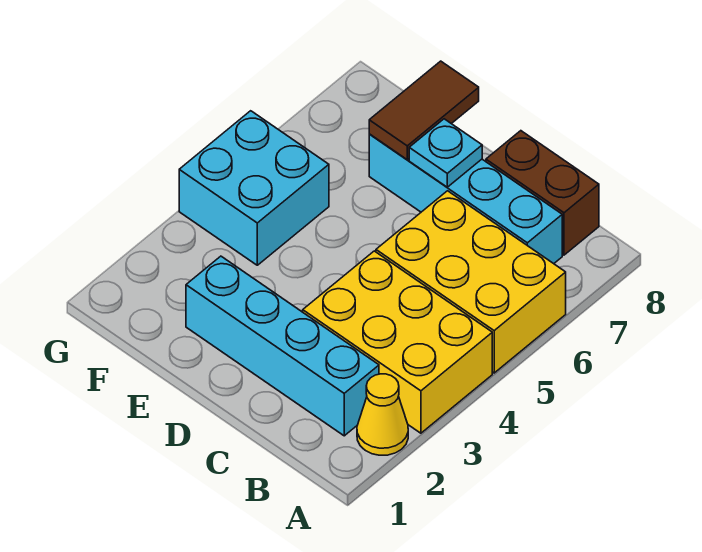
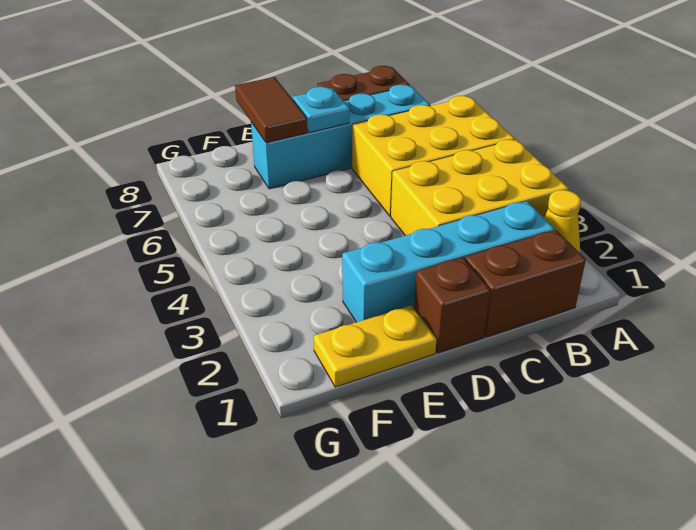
none -> brown brick B1:C1 level 1
none -> brown brick D1 level 1
none -> yellow plate E1:F1 level 1
cyan brick F4:G5 level 1 -> none

